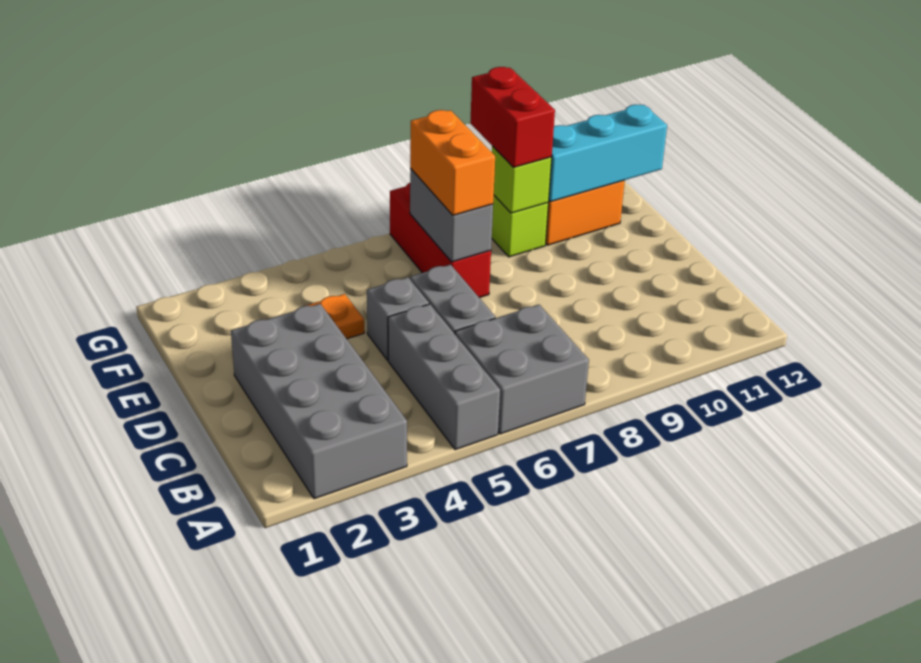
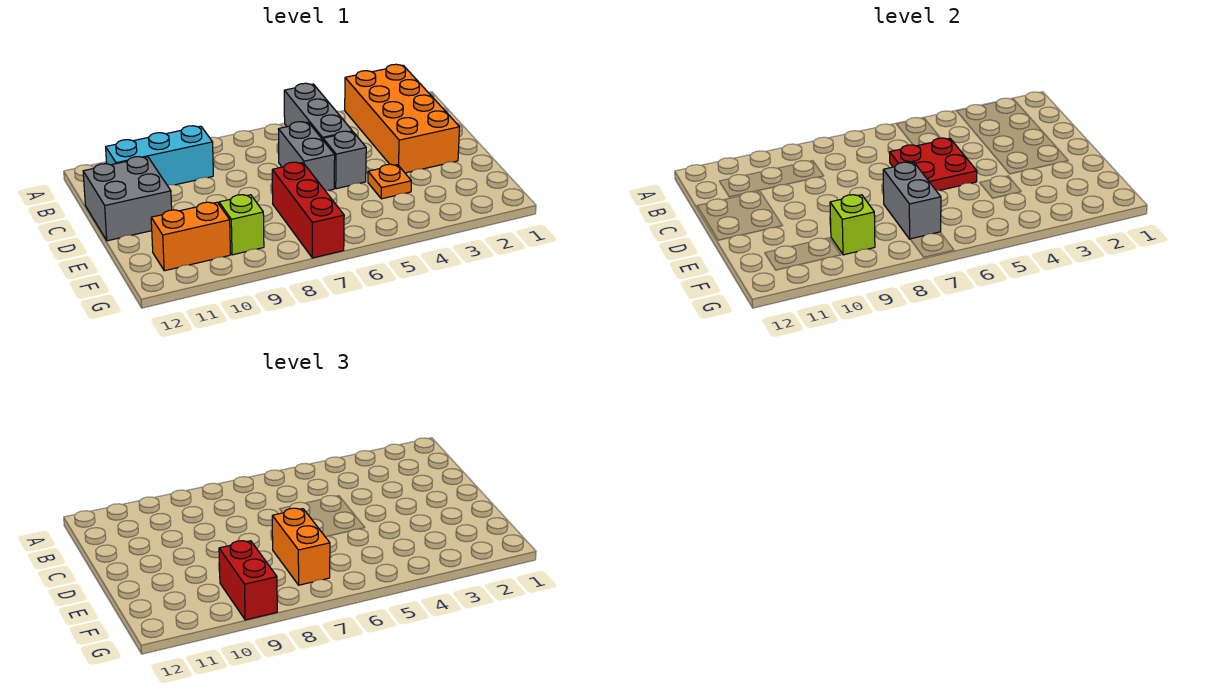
grey brick A2:D3 level 1 -> orange brick A2:D3 level 1
grey brick A6:B7 level 1 -> grey brick C11:D12 level 1
none -> red plate C5:D6 level 2
cyan brick F10:F12 level 2 -> cyan brick B9:B11 level 1

